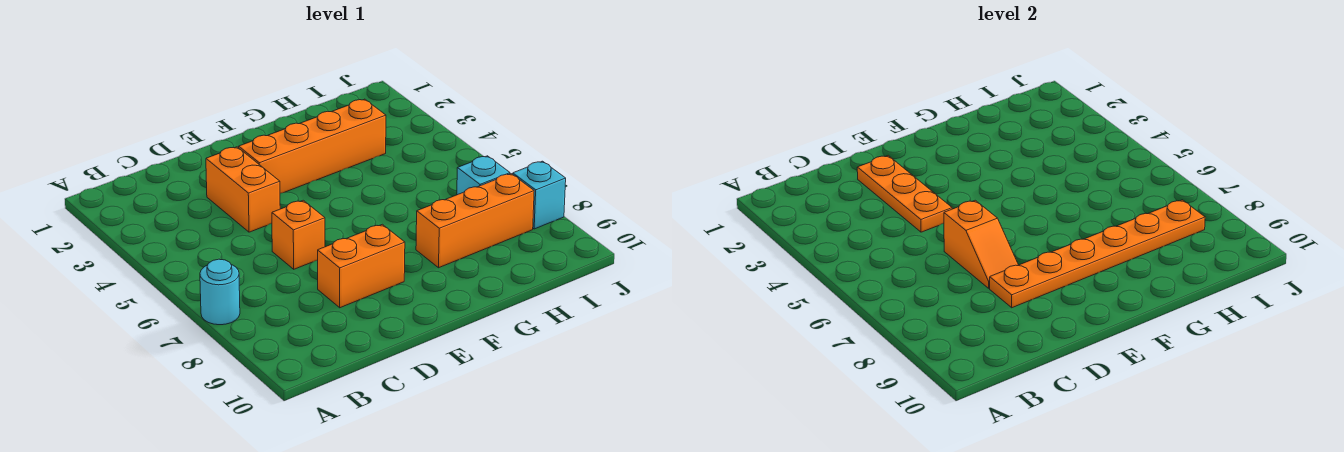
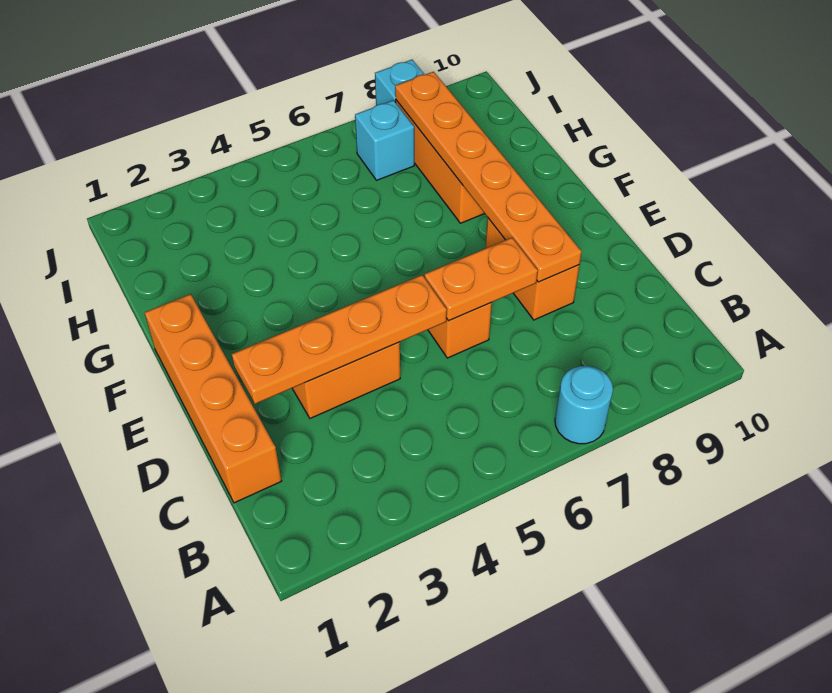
orange plate D2:D4 level 2 -> orange plate D2:D5 level 2
orange slope D6:D7 level 2 top 6 -> orange plate D6:D7 level 2
orange brick E3:H3 level 1 -> orange brick C1:F1 level 1

